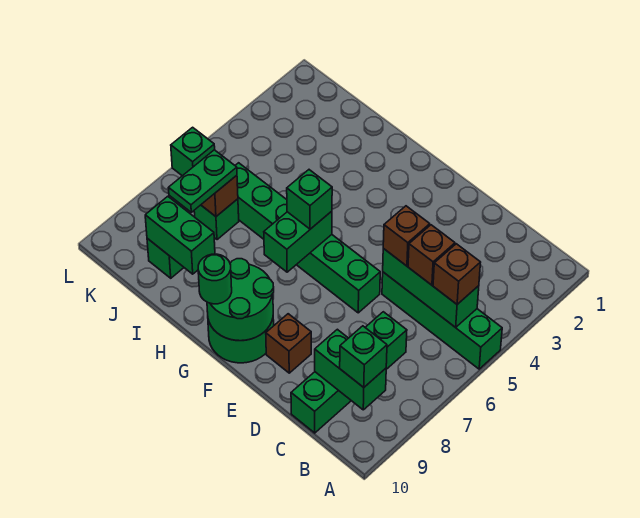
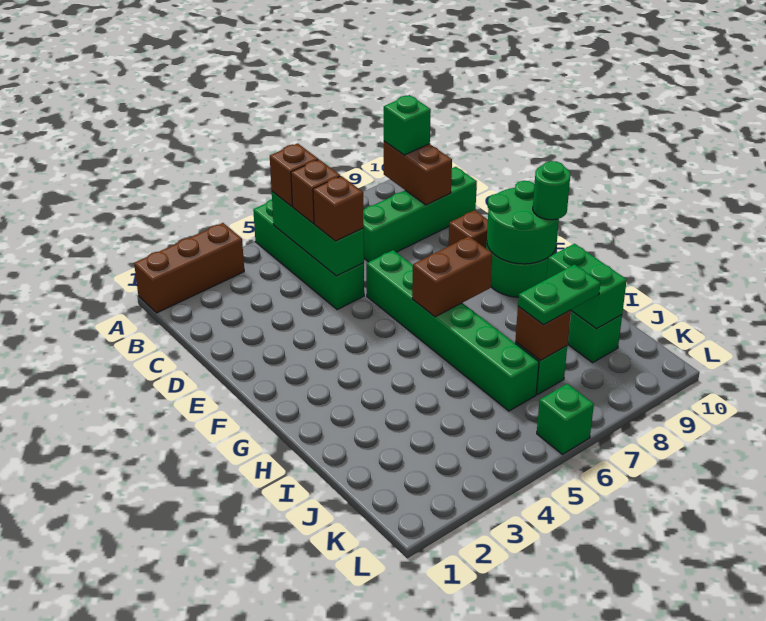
none -> brown brick A1:A3 level 1
green brick B9:C9 level 2 -> brown brick B9:C9 level 2
green brick G6:G7 level 2 -> brown brick G6:G7 level 2
green brick G6 level 3 -> none

